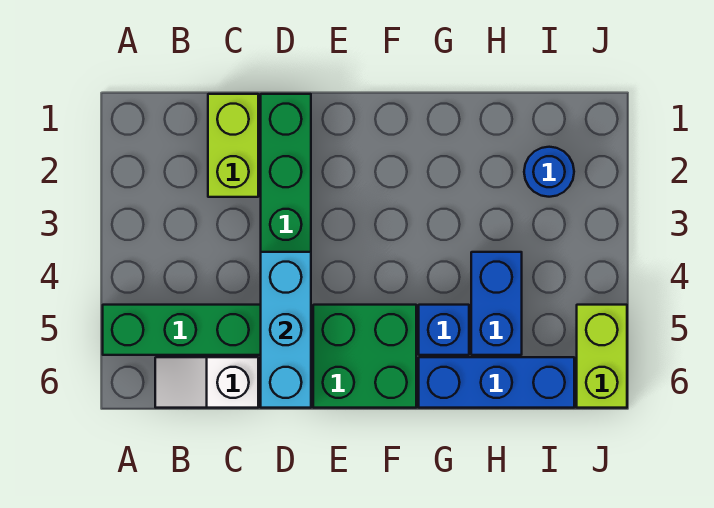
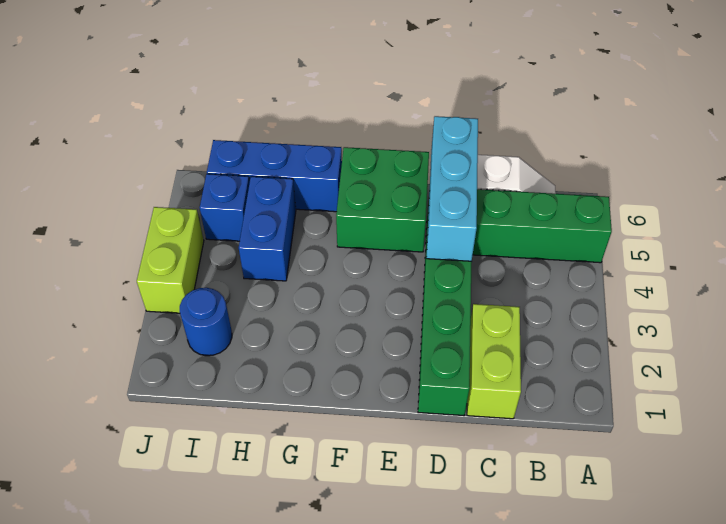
blue brick G5 level 1 -> blue brick I5 level 1
lime brick J5:J6 level 1 -> lime brick J3:J4 level 1

